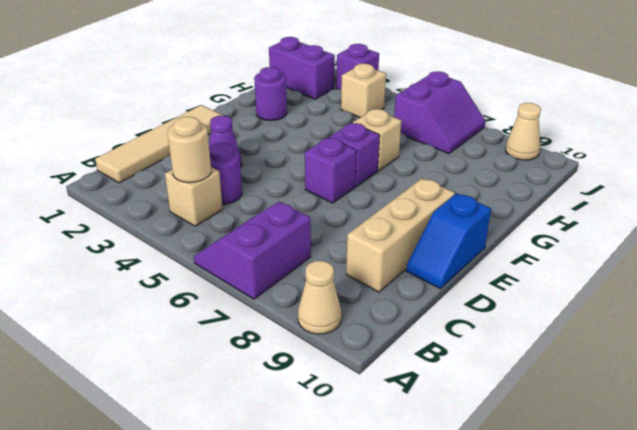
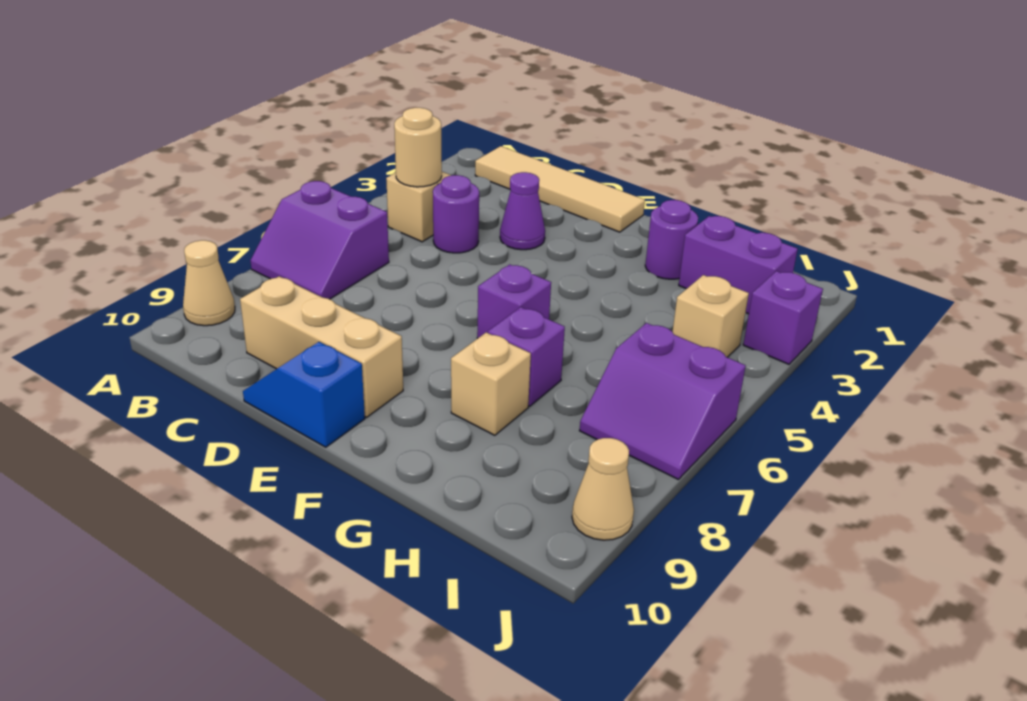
purple slope A6:B7 level 1 top 7 -> purple slope A6:B7 level 1 top 6
purple brick E6 level 1 -> purple brick G7 level 1
tan brick G6 level 1 -> tan brick G8 level 1
purple brick I1:I2 level 1 -> purple brick H2:I2 level 1

